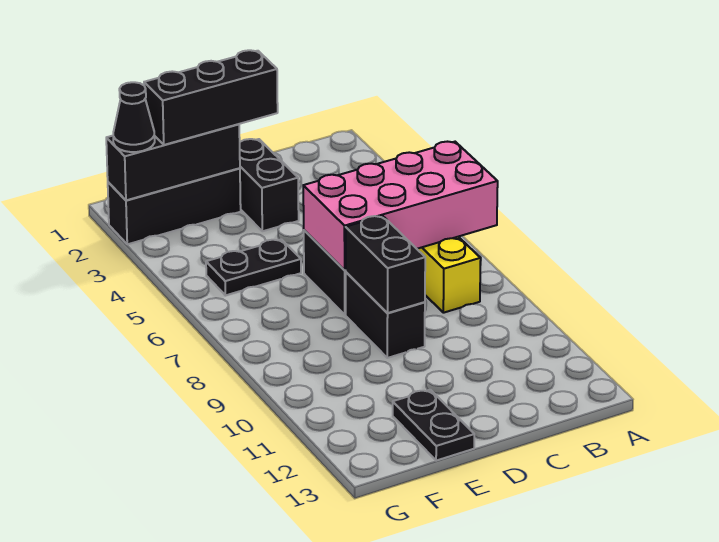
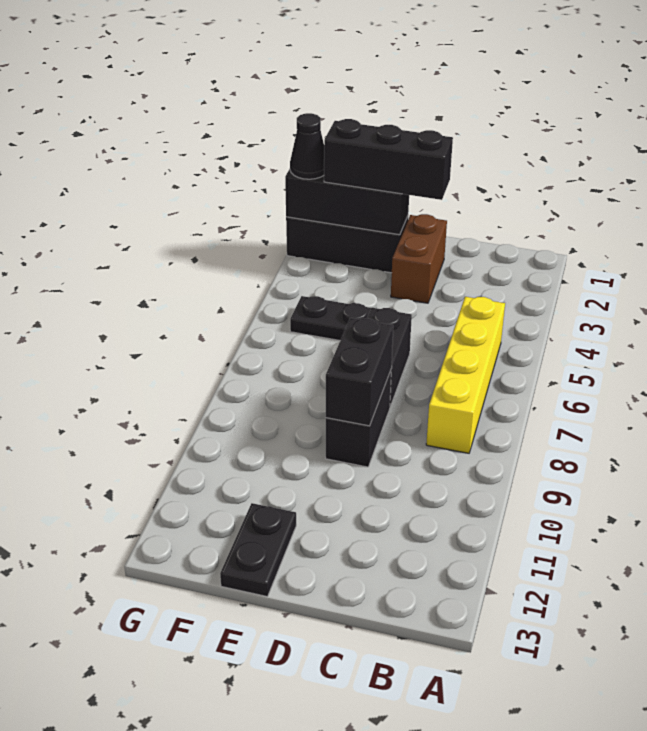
pink brick A6:D7 level 2 -> none
black brick D2:D3 level 1 -> brown brick D2:D3 level 1

